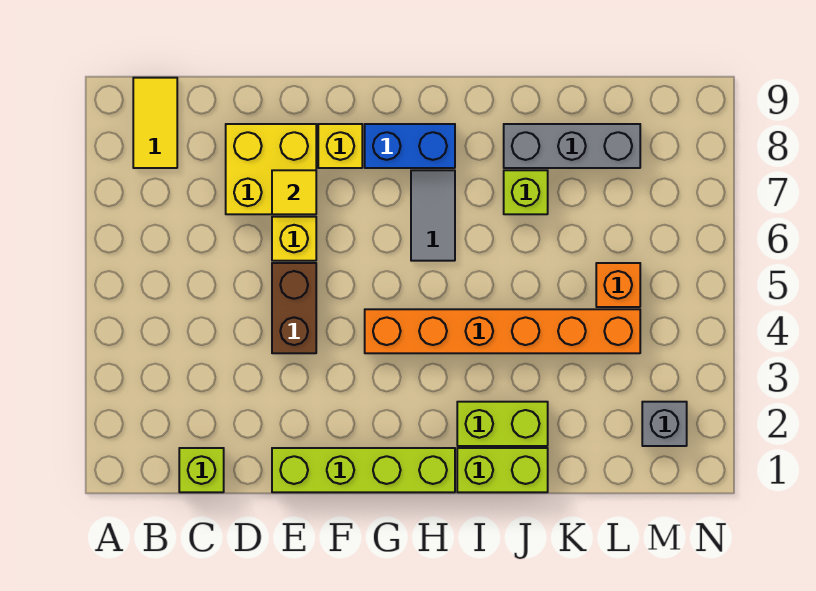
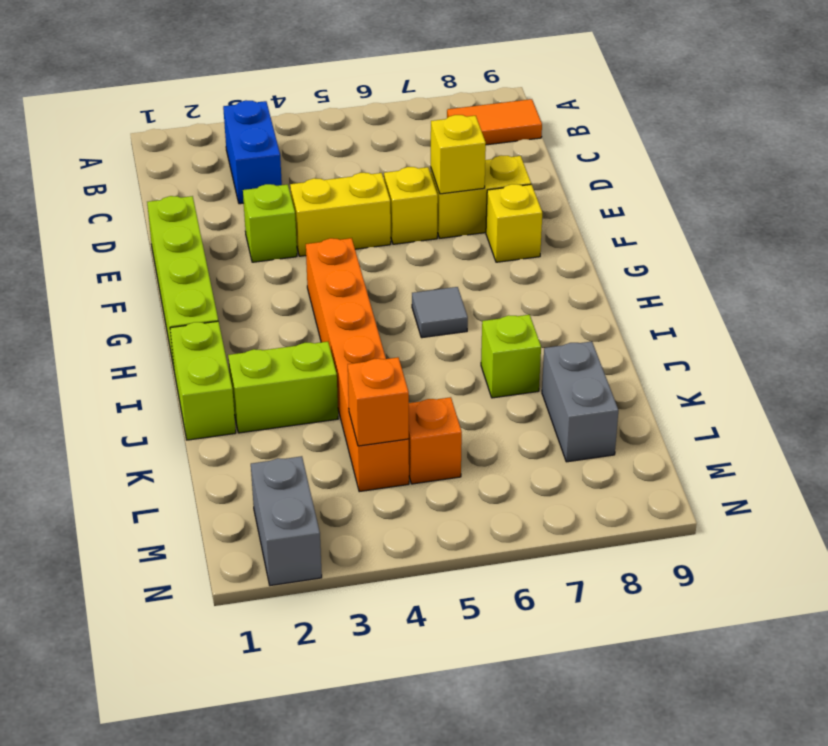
yellow tile B8:B9 level 1 -> orange tile B8:B9 level 1
lime brick C1 level 1 -> lime brick E3 level 1
yellow brick D7:E8 level 1 -> yellow brick E7:E8 level 1
brown brick E4:E5 level 1 -> yellow brick E4:E5 level 1
yellow tile E7 level 2 -> yellow brick E7 level 2
blue brick G8:H8 level 1 -> blue brick B3:C3 level 1
grey tile H6:H7 level 1 -> grey tile H6 level 1
lime brick I2:J2 level 1 -> lime brick J2:J3 level 1
grey brick J8:L8 level 1 -> grey brick K8:L8 level 1
none -> orange brick L4 level 2
grey brick M2 level 1 -> grey brick M2:N2 level 1

